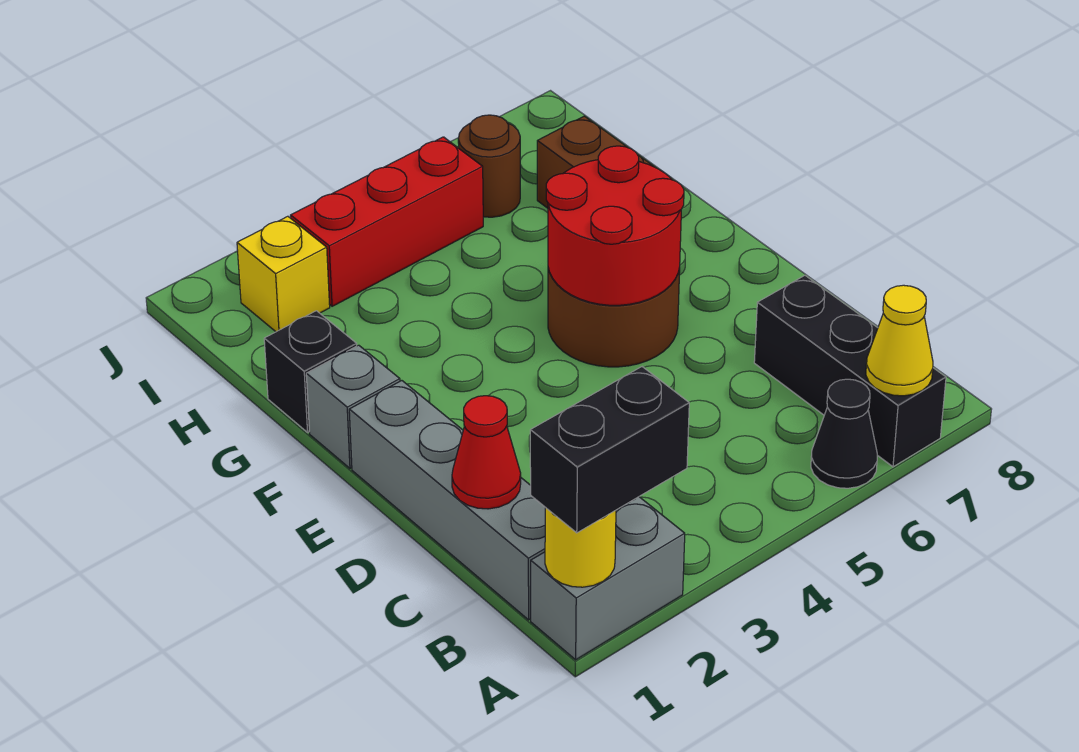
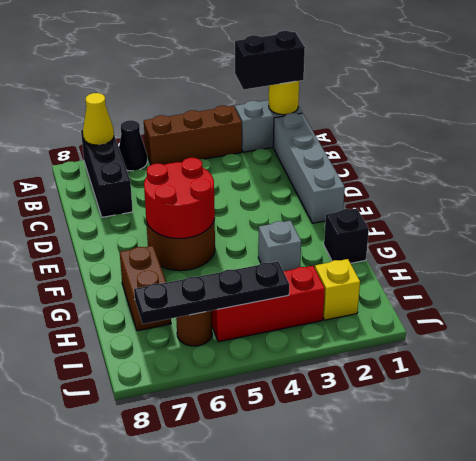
none -> brown brick A3:A5 level 1
red cone C1 level 2 -> none
grey brick F1 level 1 -> grey brick G3 level 1
none -> black plate I4:I7 level 2

